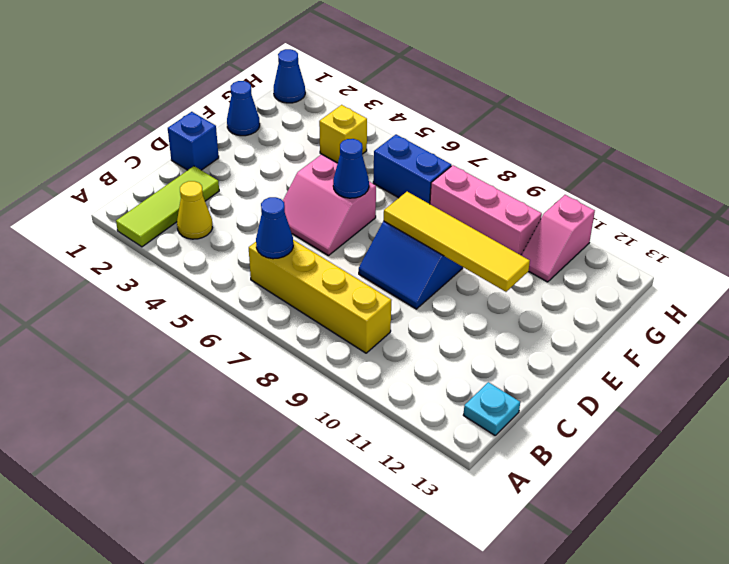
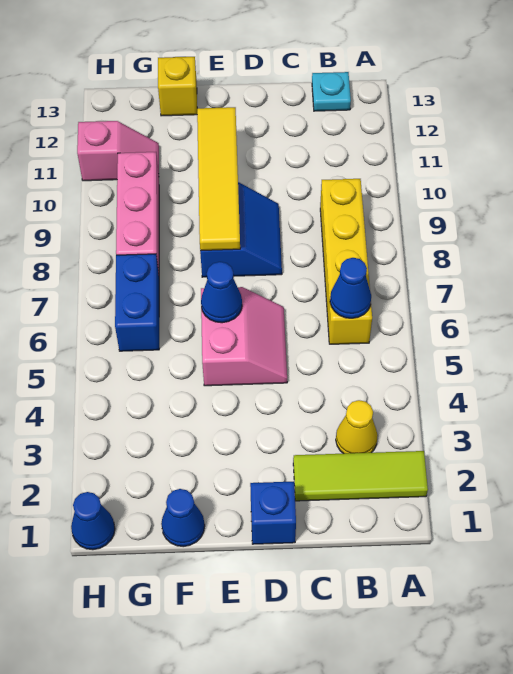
yellow brick G4 level 1 -> yellow brick F13 level 1

